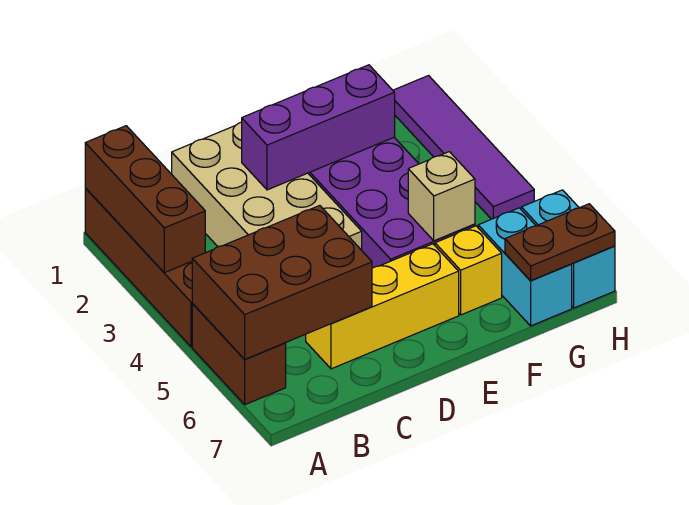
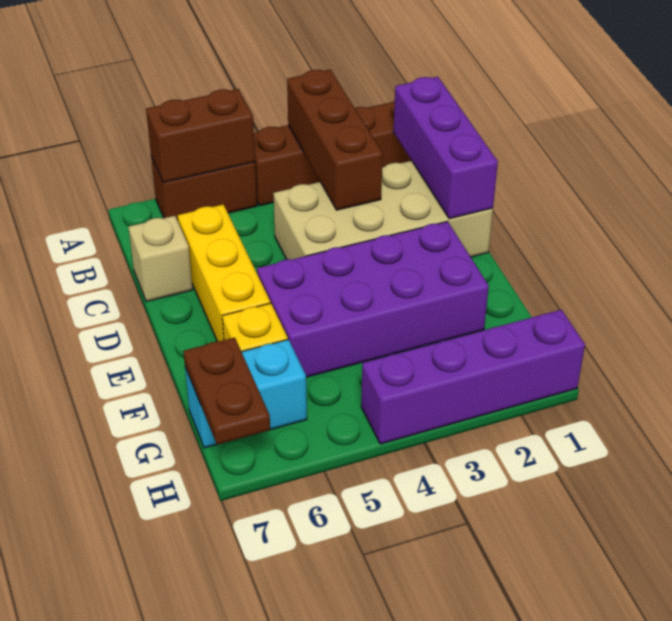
brown brick A1:A3 level 2 -> brown brick A3:C3 level 2
brown brick A5:C6 level 2 -> brown brick A5:A6 level 2
purple brick D2:F2 level 2 -> purple brick B1:D1 level 2
tan brick F5 level 2 -> tan brick C7 level 1
purple tile H1:H4 level 1 -> purple brick H1:H4 level 1
cyan brick H6:H7 level 1 -> none

